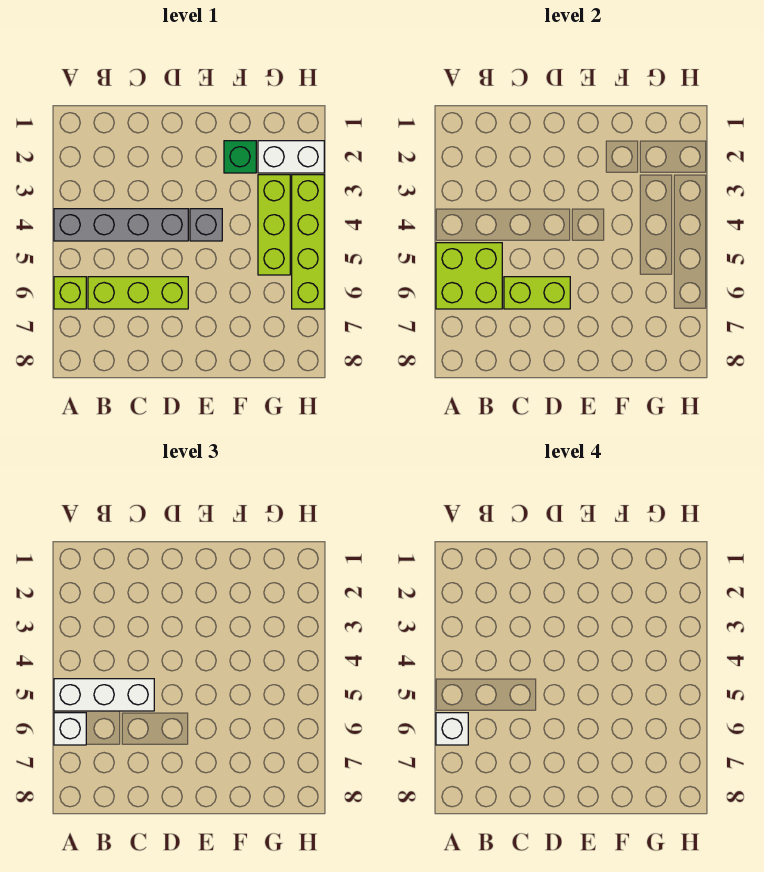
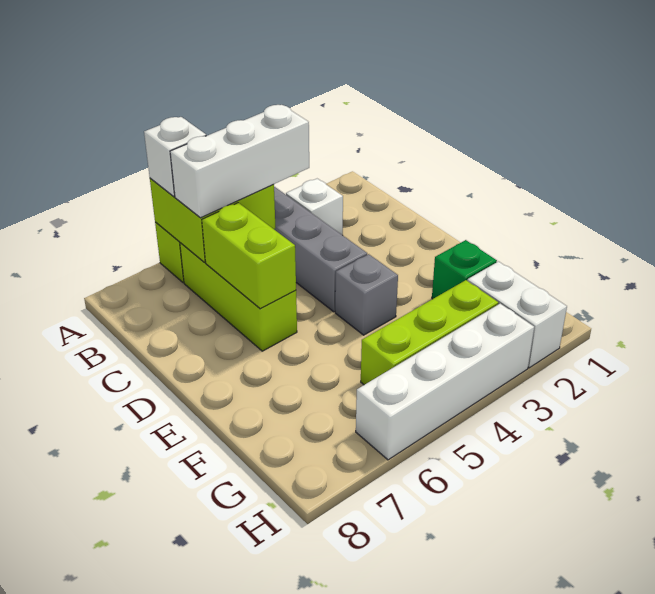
white brick A5:C5 level 3 -> white brick B4:B6 level 3
white brick A6 level 4 -> white brick B3 level 1
lime brick H3:H6 level 1 -> white brick H3:H6 level 1

